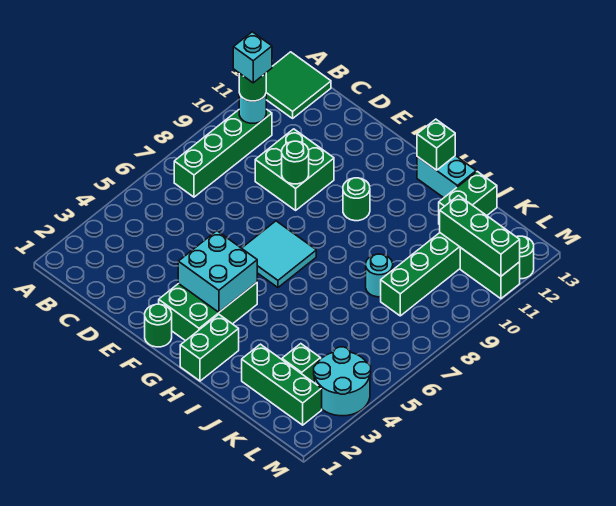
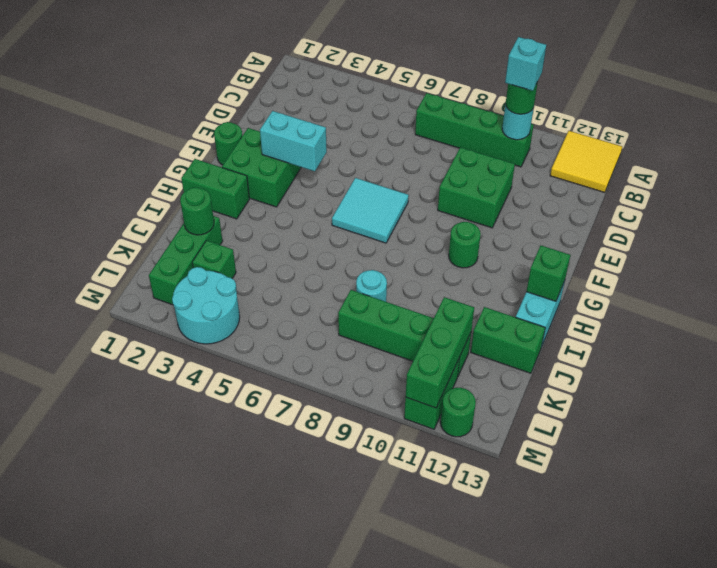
green tile A12:B13 level 1 -> yellow tile A12:B13 level 1
green round brick E9 level 2 -> green round brick J2 level 2
green brick F2:G4 level 1 -> green brick F2:G3 level 1
cyan brick F3:G4 level 2 -> cyan brick F3:F4 level 2

